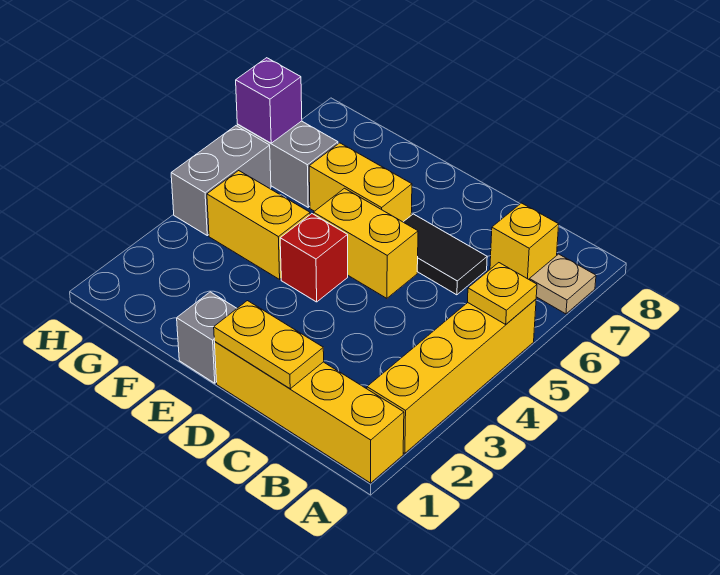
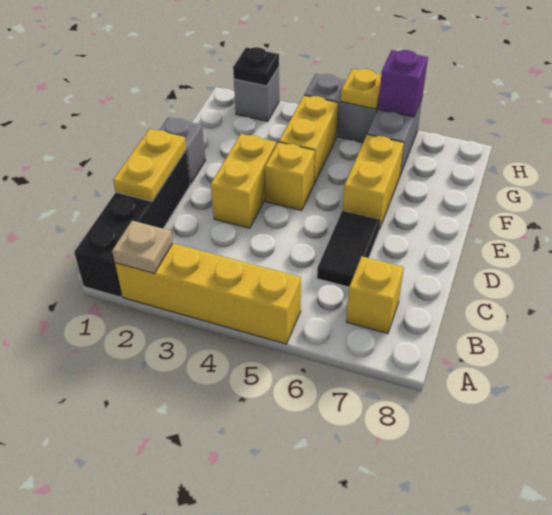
yellow brick A1:D1 level 1 -> black brick A1:D1 level 1
yellow plate A5 level 2 -> yellow plate H5 level 2
tan plate A7 level 1 -> tan plate A2 level 2
yellow brick D5:E5 level 1 -> yellow brick D3:E3 level 1
red brick E4 level 1 -> yellow brick E4 level 1
none -> grey brick H2 level 1
none -> black plate H2 level 2

